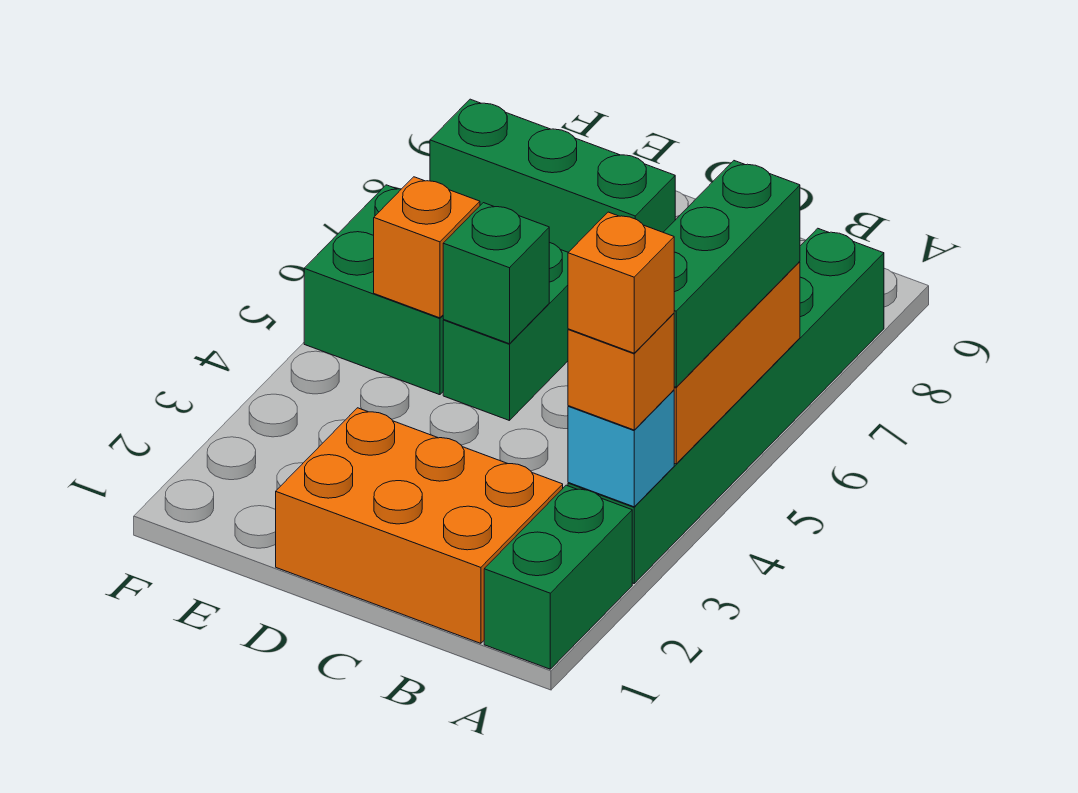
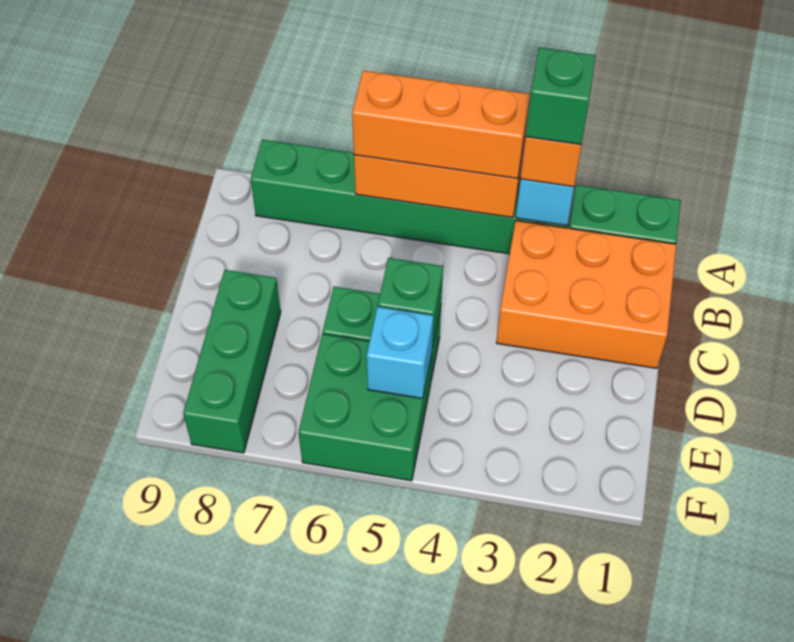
orange brick A3 level 4 -> green brick A3 level 4
green brick A4:A6 level 3 -> orange brick A4:A6 level 3
orange brick B1:D2 level 1 -> orange brick B1:C3 level 1
orange brick E5 level 2 -> cyan brick E5 level 2

